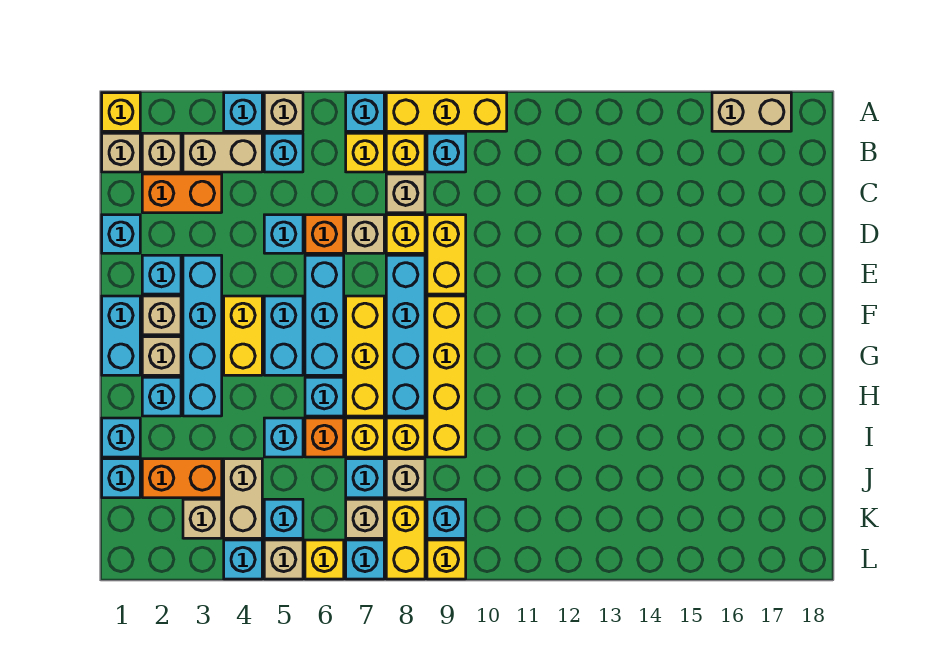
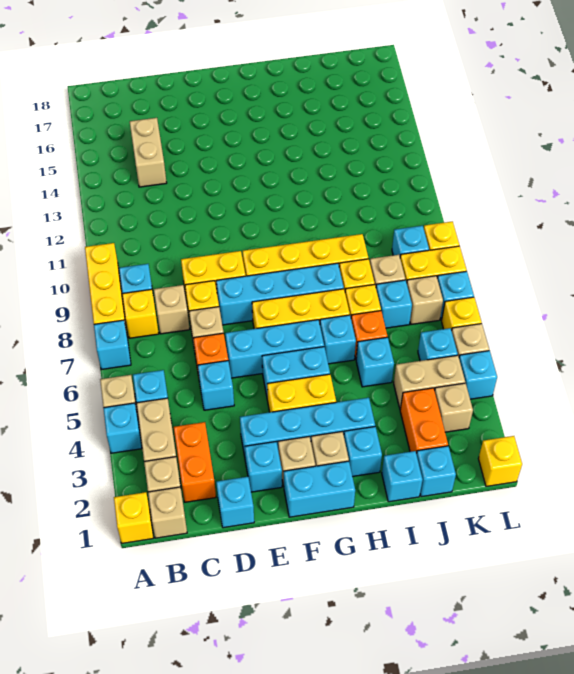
tan brick A16:A17 level 1 -> tan brick C14:C15 level 1
yellow brick B7 level 1 -> yellow brick L1 level 1

